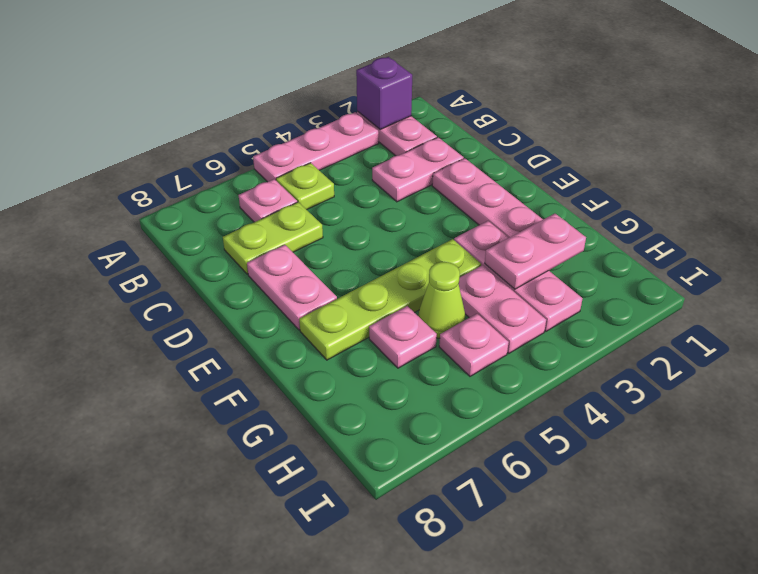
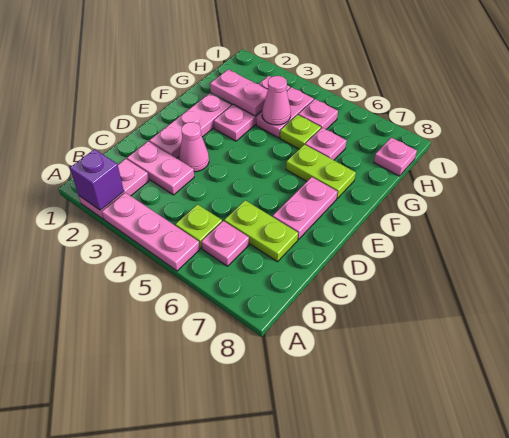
none -> pink cone D3 level 1
lime plate F4:F7 level 1 -> lime plate F6:F7 level 1
none -> pink cone G4 level 2
lime cone G5 level 1 -> lime plate G5 level 1
none -> pink plate H8 level 1

